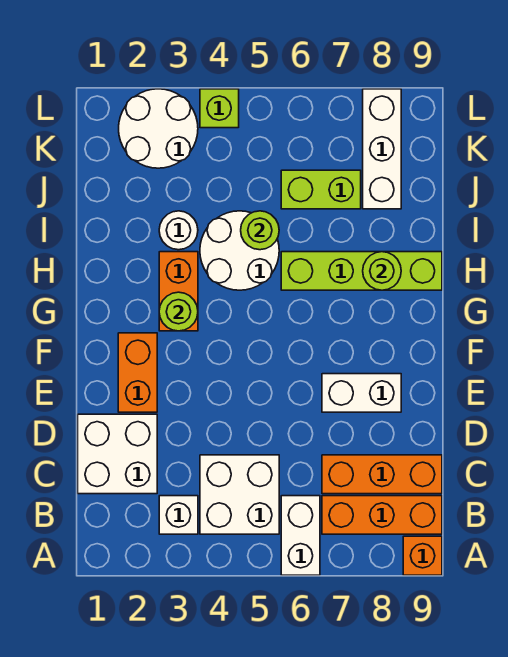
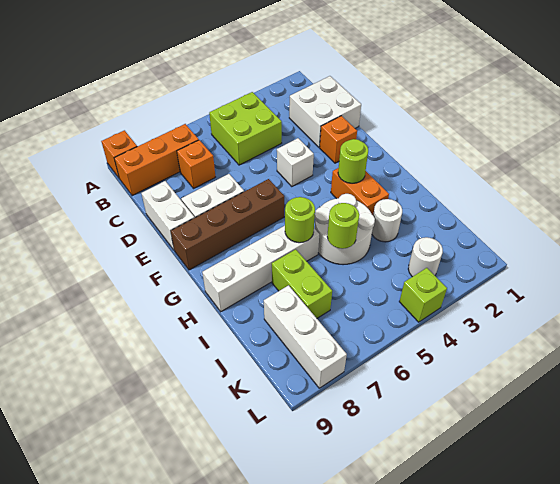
white brick A6:B6 level 1 -> white brick D9:E9 level 1
white brick B3 level 1 -> white brick E4 level 1
white brick B4:C5 level 1 -> lime brick B4:C5 level 1
orange brick C7:C9 level 1 -> orange brick C7 level 1
orange brick E2:F2 level 1 -> orange brick E2 level 1
none -> brown brick F6:F9 level 1
lime brick H6:H9 level 1 -> white brick H6:H9 level 1
lime round brick H8 level 2 -> lime round brick H6 level 2
lime brick J6:J7 level 1 -> lime brick I7:J7 level 1
white round brick K2:L3 level 1 -> white round brick K3 level 1

